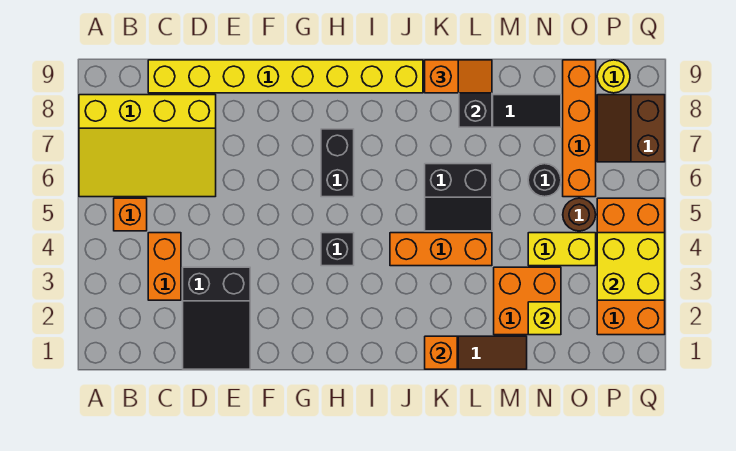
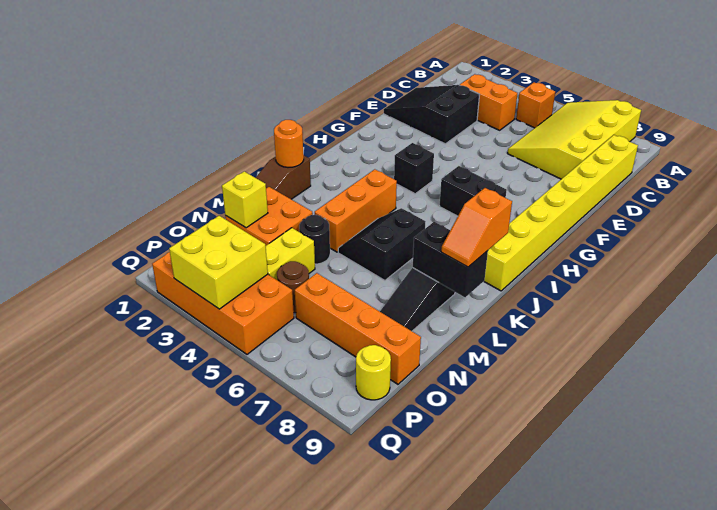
orange brick K1 level 2 -> orange round brick K1 level 2
black round brick N6 level 1 -> black round brick M4 level 1
brown slope P7:Q8 level 1 top Q -> none

